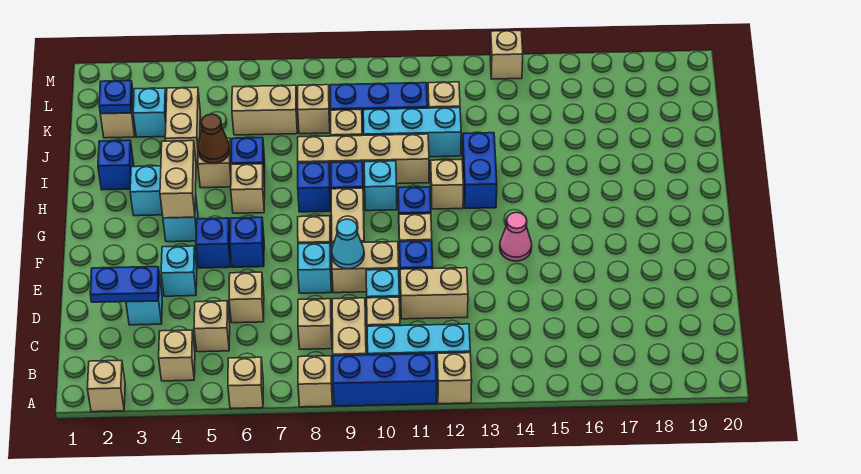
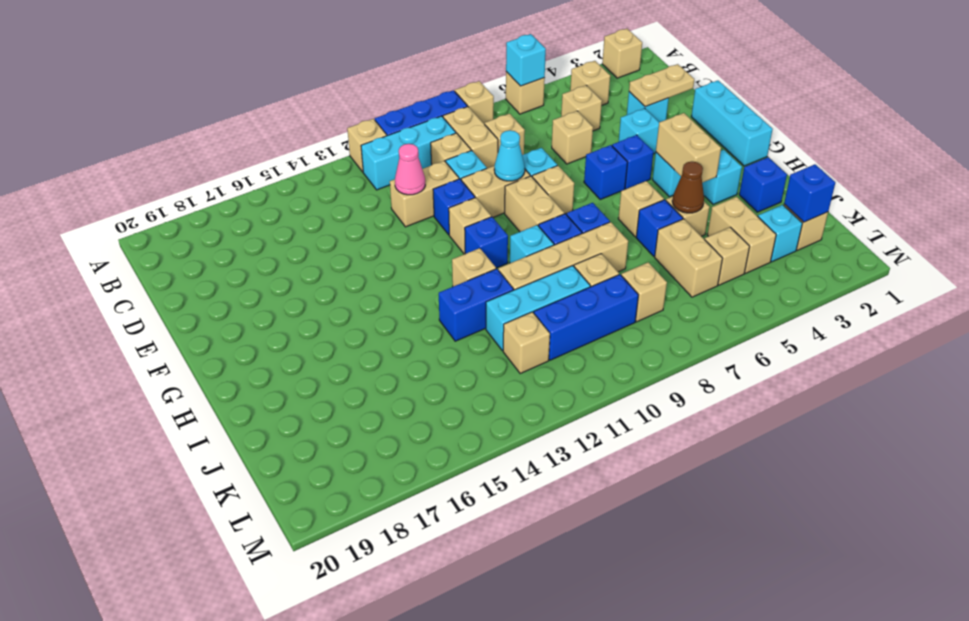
none -> cyan brick A6 level 2
blue plate D2:D3 level 2 -> tan plate D2:D3 level 2
none -> cyan brick E1:G1 level 1
pink cone F14 level 1 -> pink cone D12 level 2
blue brick H13:I13 level 1 -> blue brick I12:I13 level 1
blue plate K2 level 2 -> blue brick K2 level 2
tan brick K6:K7 level 1 -> tan brick J6:K6 level 1
tan brick M14 level 1 -> tan brick K5 level 1

